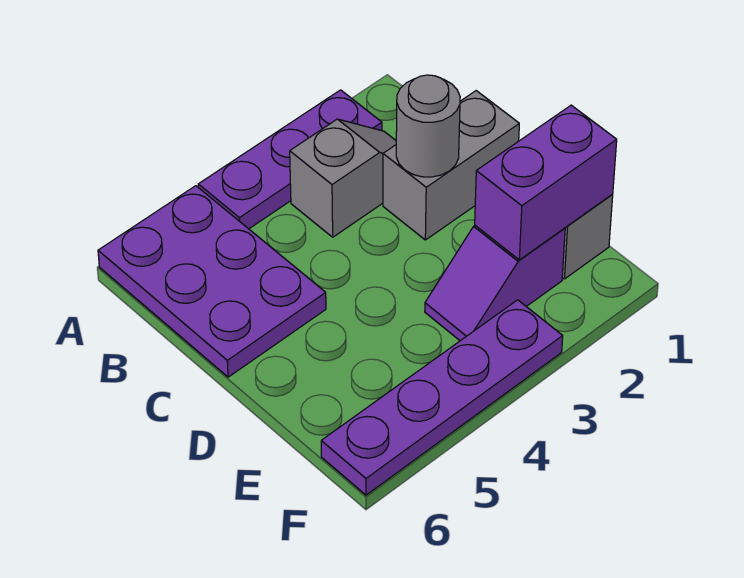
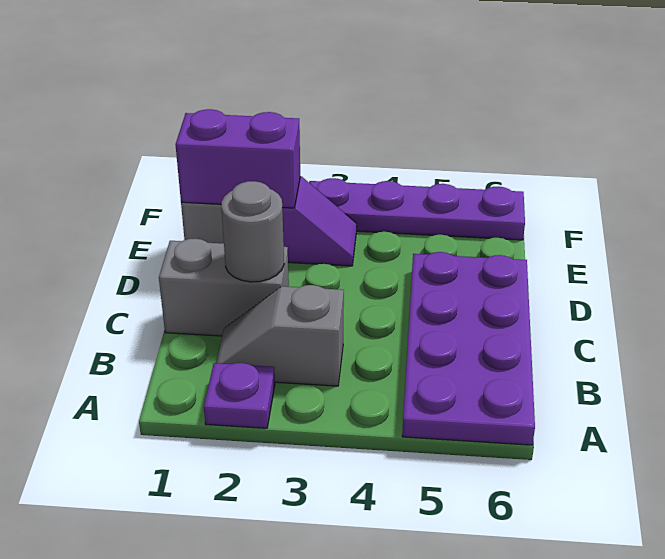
purple plate A2:A4 level 1 -> purple plate A2 level 1
purple plate A5:C6 level 1 -> purple plate A5:D6 level 1

